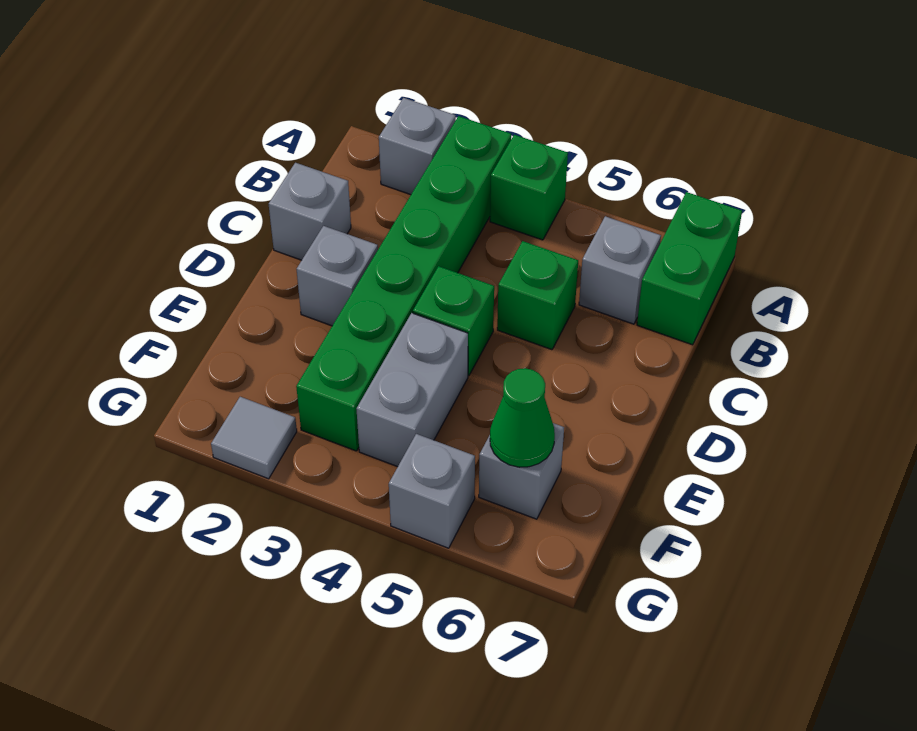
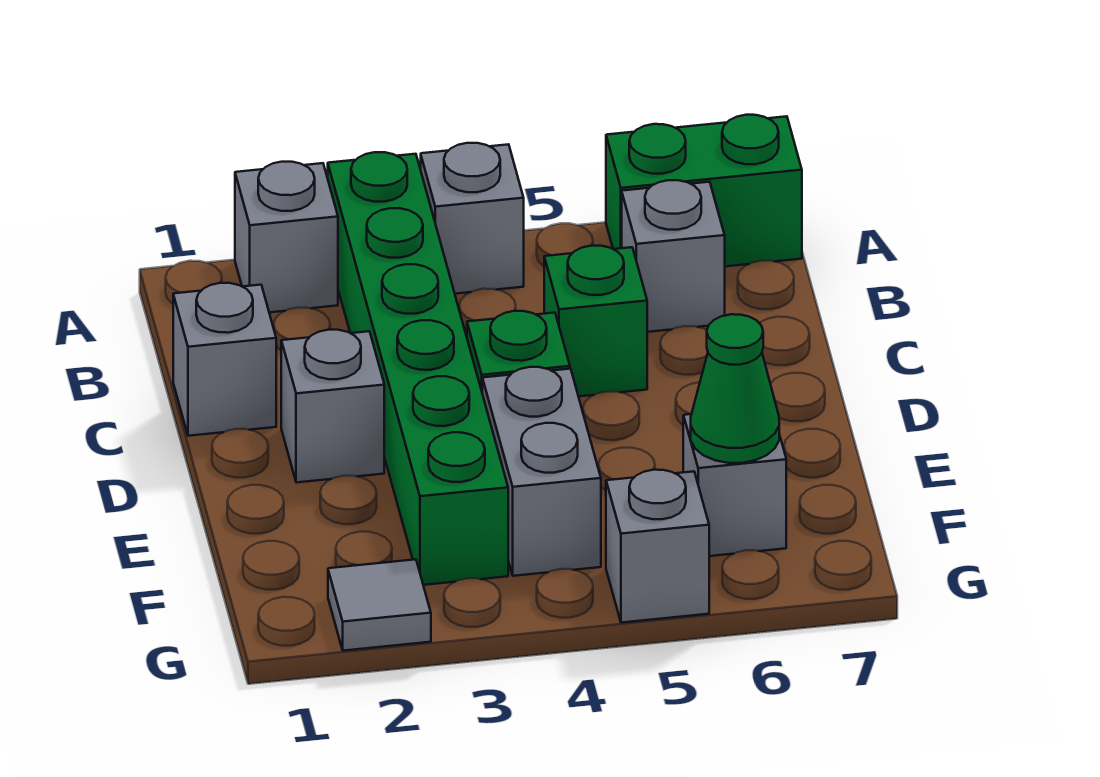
green brick A4 level 1 -> grey brick A4 level 1
green brick A7:B7 level 1 -> green brick A6:A7 level 1

